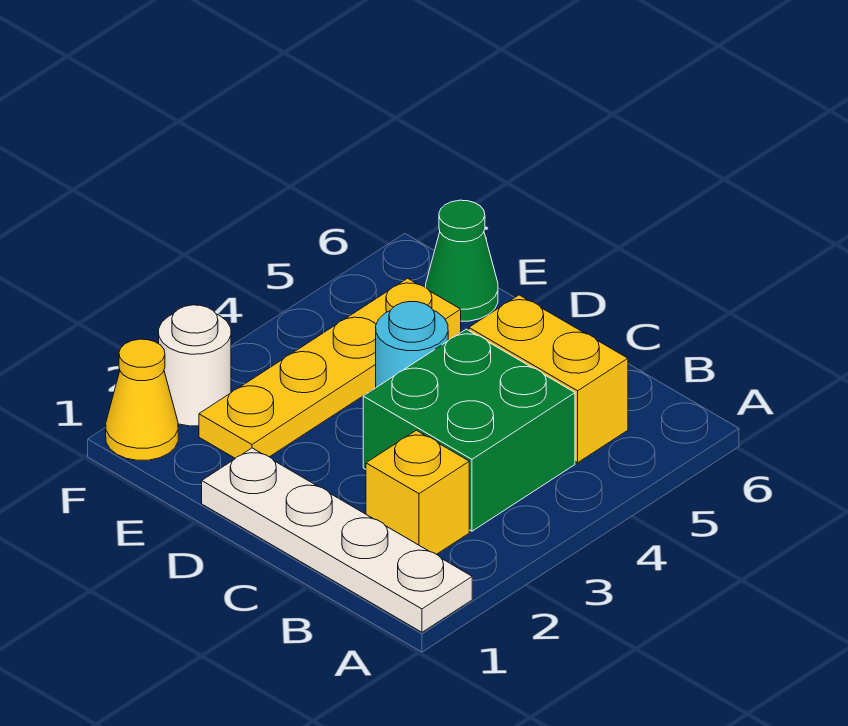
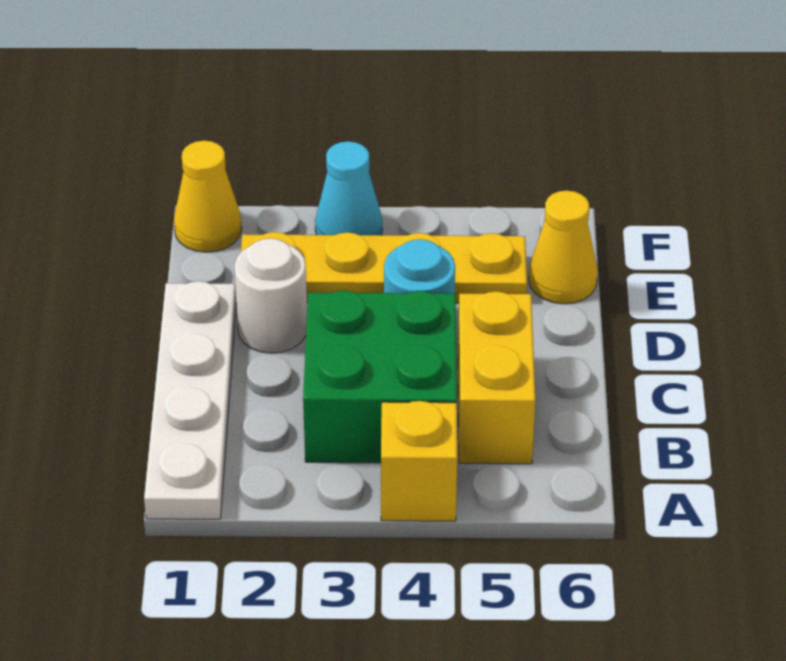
yellow brick B2 level 1 -> yellow brick A4 level 1
green cone E6 level 1 -> yellow cone E6 level 1
white round brick F2 level 1 -> white round brick D2 level 1
none -> cyan cone F3 level 1

